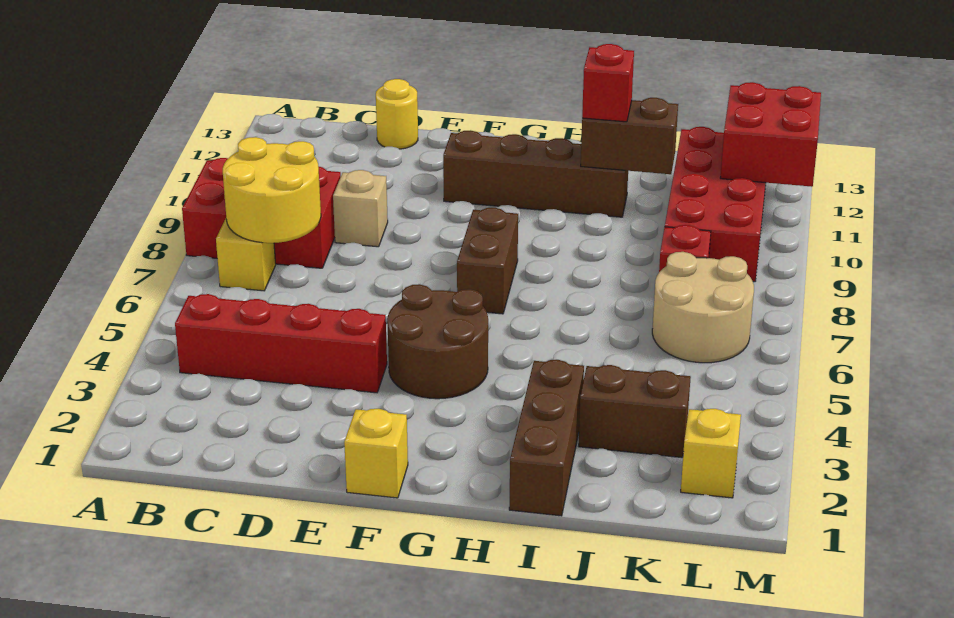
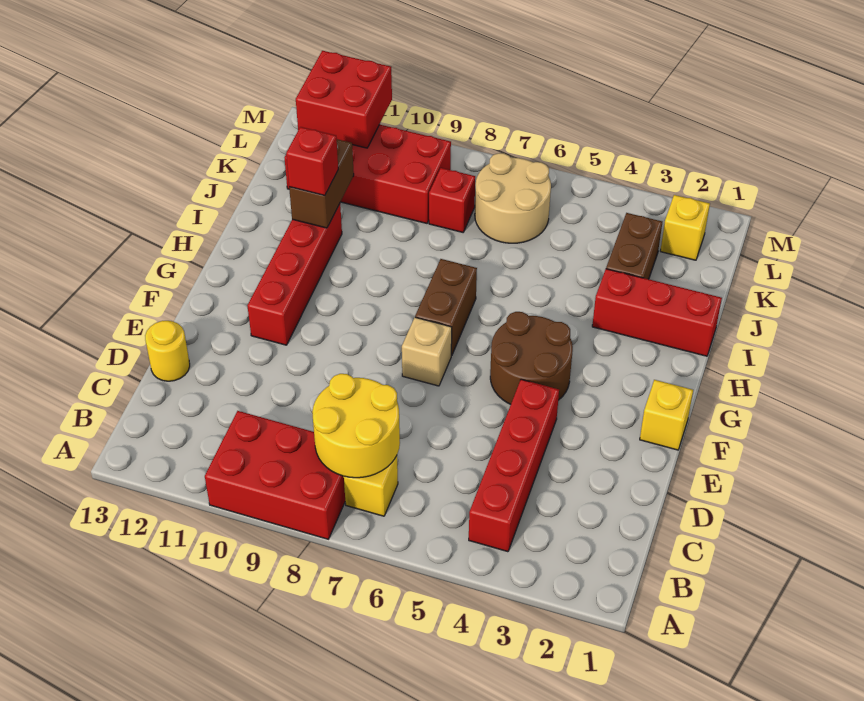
red brick A8:C9 level 1 -> red brick A8:B10 level 1
tan brick D9 level 1 -> tan brick F7 level 1
brown brick F11:I11 level 1 -> red brick F11:I11 level 1
brown brick G7:G8 level 1 -> brown brick G7:H7 level 1
brown brick I1:I3 level 1 -> red brick I1:I3 level 1

